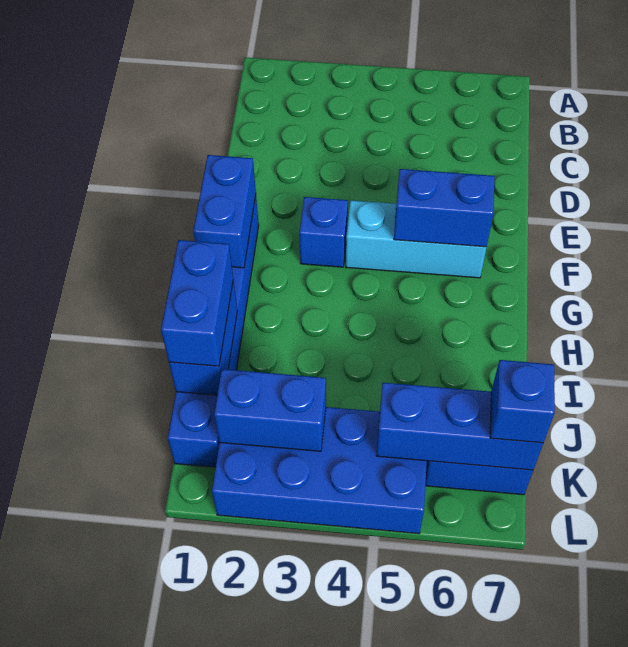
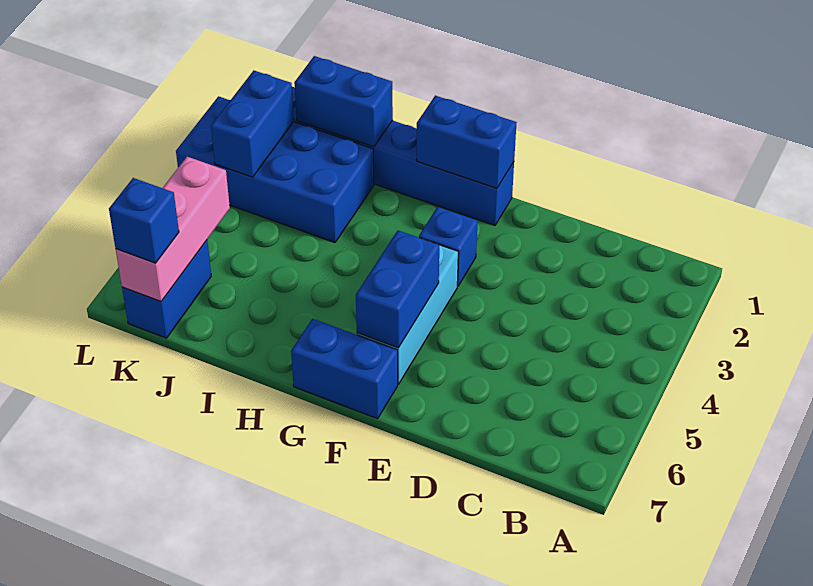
blue brick I1:J1 level 3 -> blue brick F7:G7 level 1
blue brick K2:L5 level 1 -> blue brick I2:L3 level 1
blue brick K5:K7 level 2 -> pink brick K5:K7 level 2

